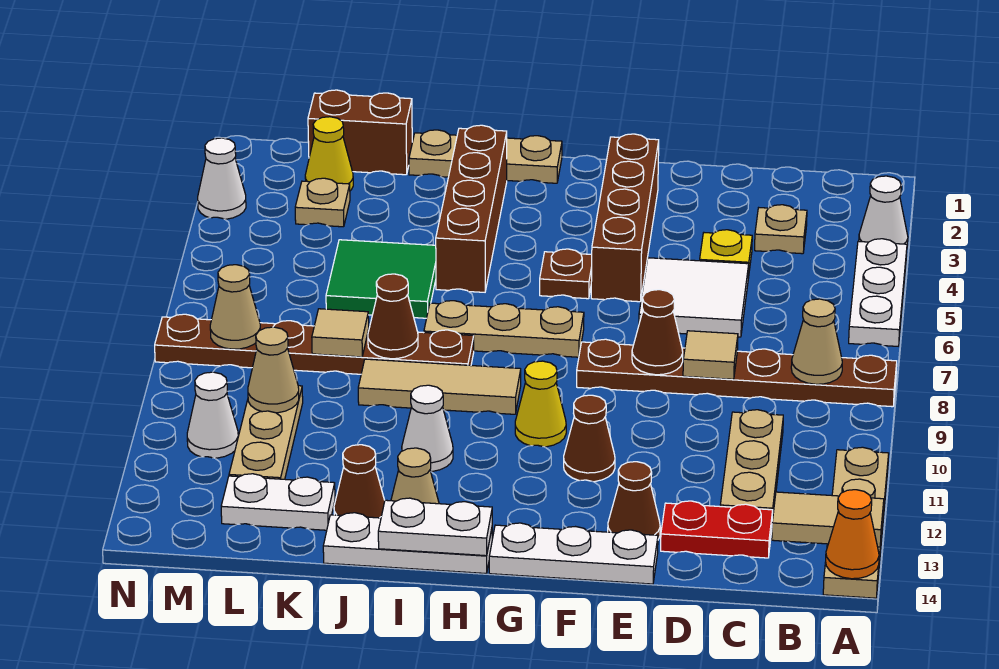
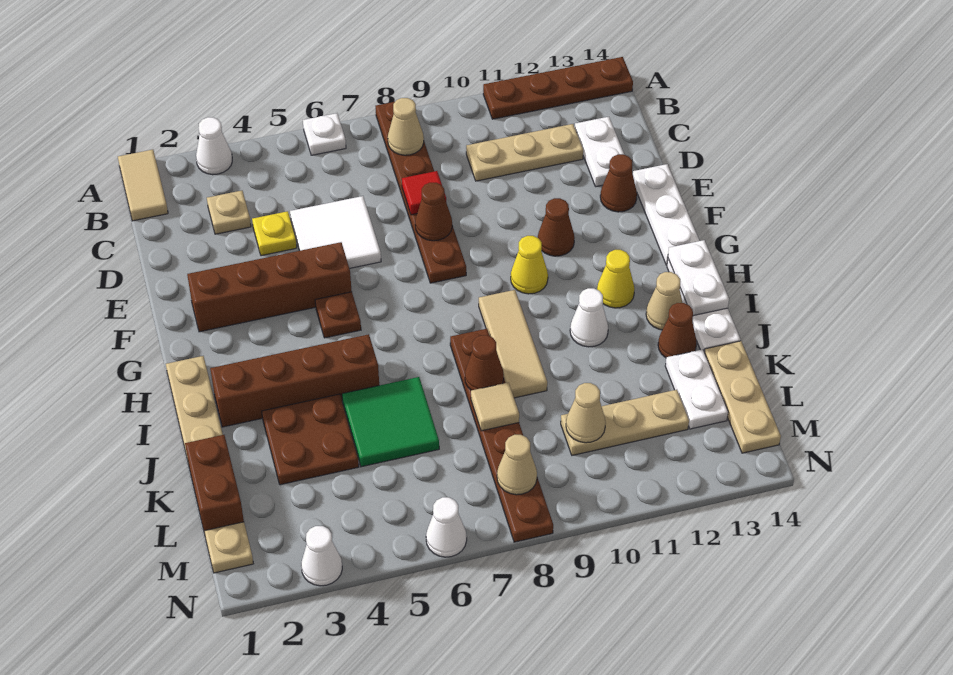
white plate A4:A6 level 1 -> white plate A6 level 1
tan plate A11:A14 level 1 -> brown plate A11:A14 level 1
tan tile A13:B13 level 2 -> tan tile A1:B1 level 1
orange cone A14 level 2 -> none
red plate C13:D13 level 1 -> white plate C13:D13 level 1
tan tile D8 level 2 -> red tile D8 level 2
tan plate G7:I7 level 1 -> tan plate K14:M14 level 1
none -> brown plate J3:K4 level 1
yellow cone L2 level 1 -> yellow cone H12 level 1
tan plate L3 level 1 -> tan plate M1 level 1
white cone M11 level 1 -> white cone N6 level 1

